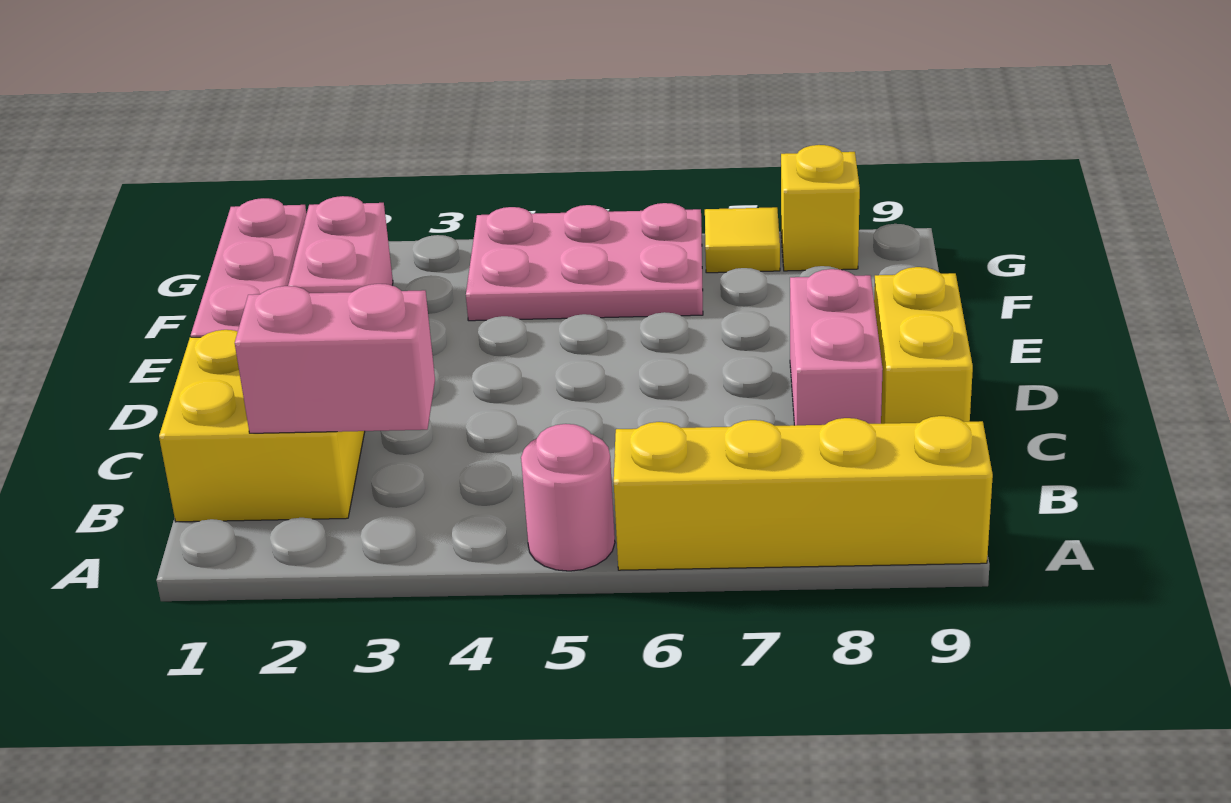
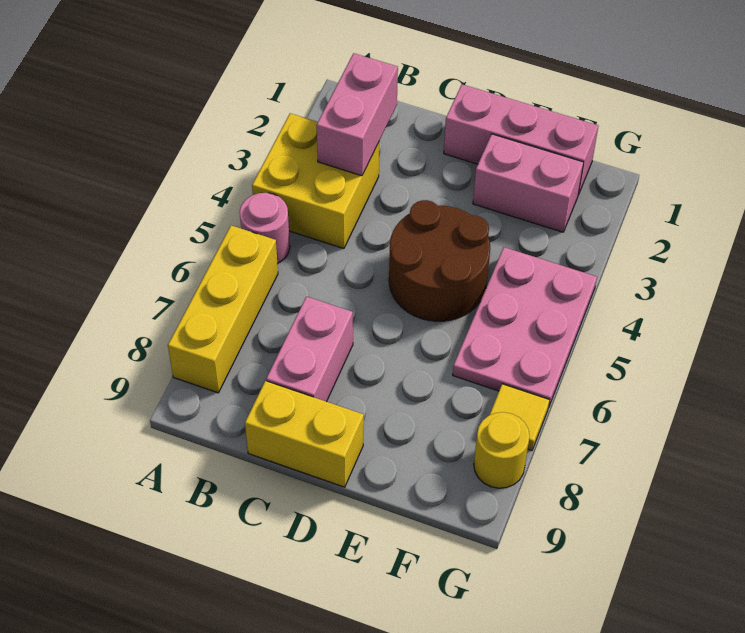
yellow brick A6:A9 level 1 -> yellow brick A6:A8 level 1
yellow brick B1:C2 level 1 -> yellow brick A3:B4 level 1
pink brick C8:D8 level 1 -> pink brick C7:C8 level 1
none -> brown round brick D4:E5 level 1
yellow brick G8 level 1 -> yellow round brick G8 level 1

